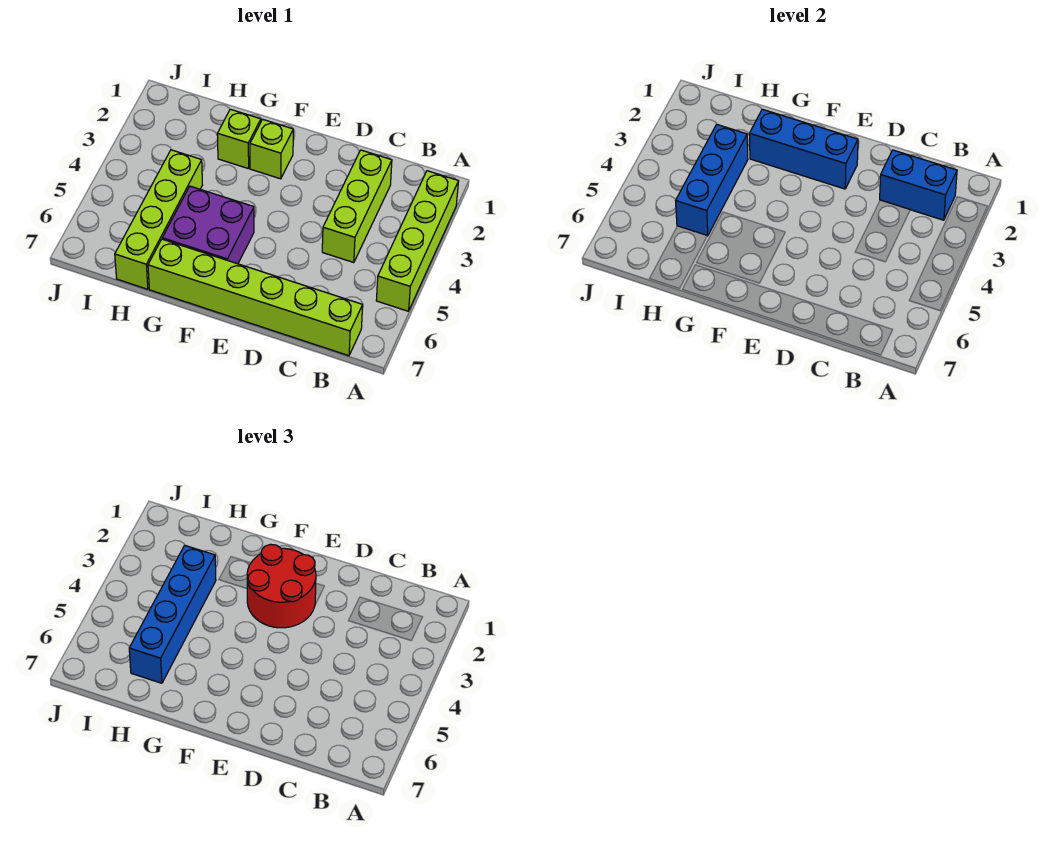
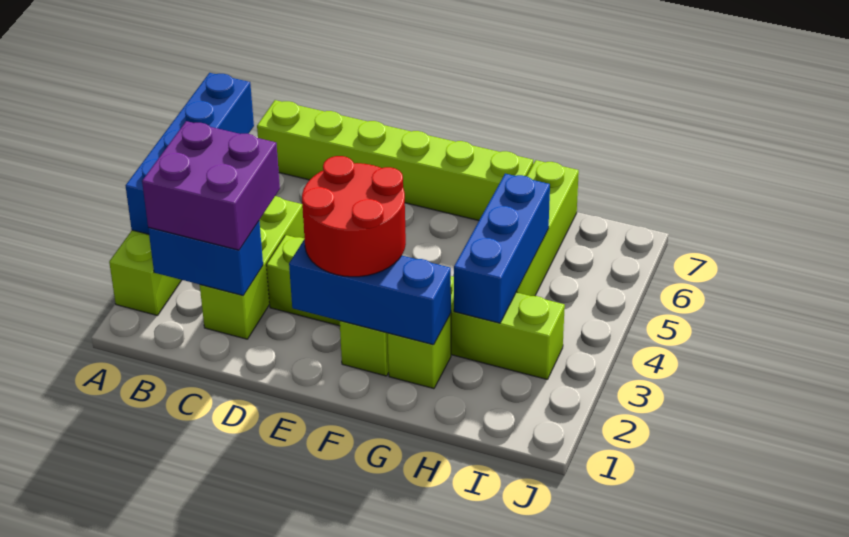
none -> lime brick D3:I3 level 1
purple brick F5:G6 level 1 -> purple brick B2:C3 level 3
blue brick H3:H6 level 3 -> blue brick A3:A6 level 2

